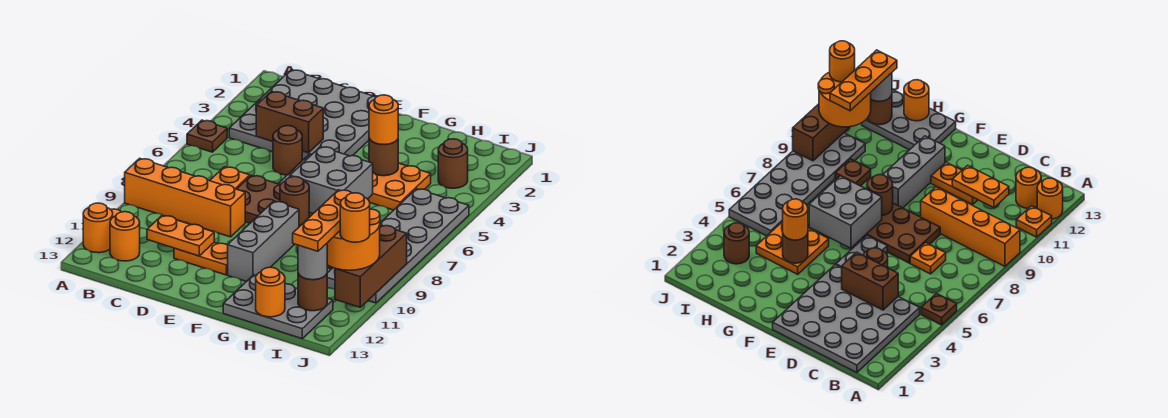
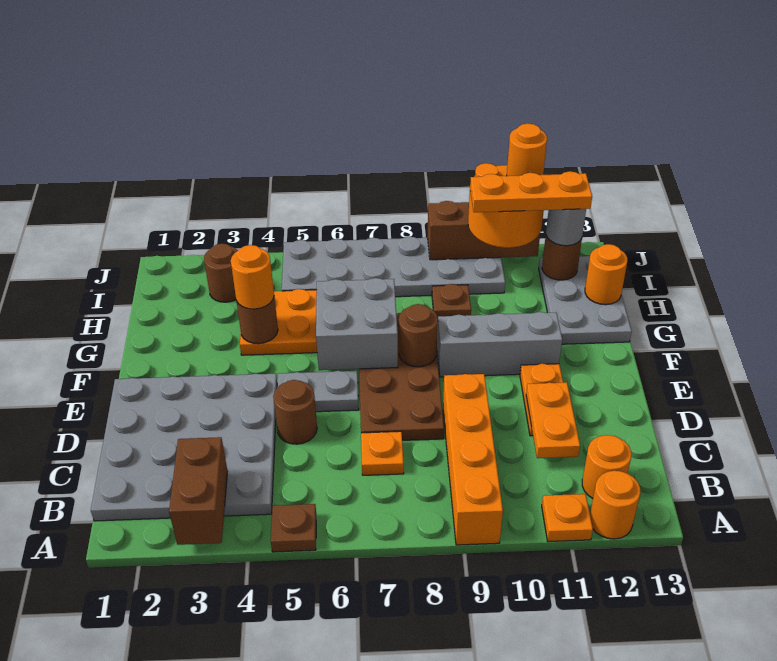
brown brick C4:D4 level 2 -> brown brick A3:B3 level 2

